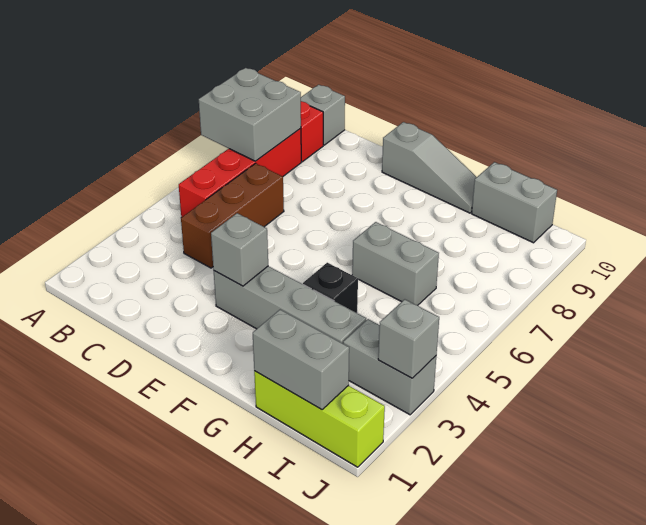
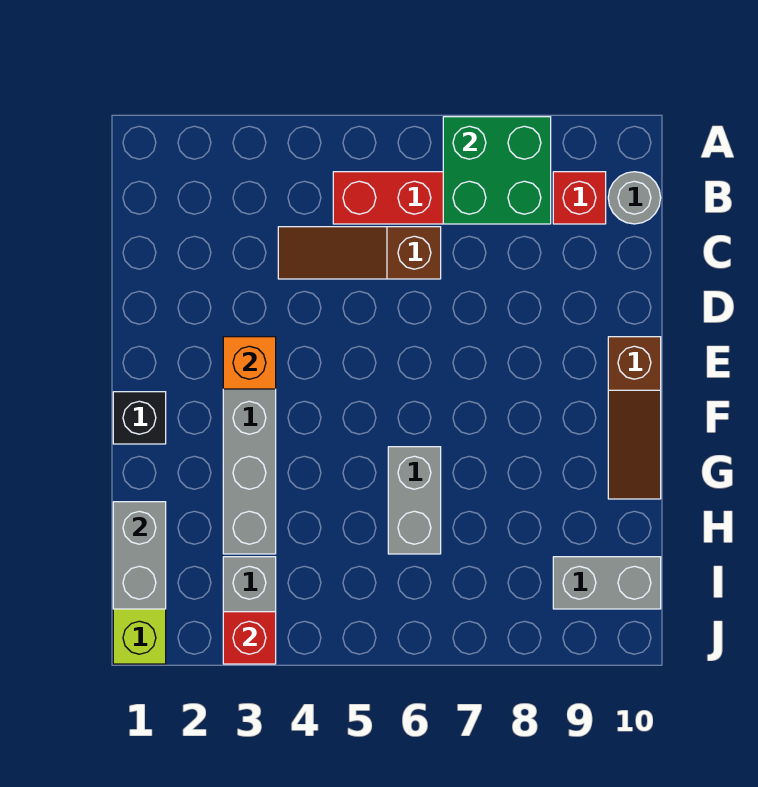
grey brick A7:B8 level 2 -> green brick A7:B8 level 2
grey brick B10 level 1 -> grey round brick B10 level 1
brown brick C4:C6 level 1 -> brown slope C4:C6 level 1 top 6
grey brick E3 level 2 -> orange brick E3 level 2
grey slope E10:G10 level 1 top E -> brown slope E10:G10 level 1 top E
black brick G4 level 1 -> black brick F1 level 1
grey brick H10:I10 level 1 -> grey brick I9:I10 level 1
grey brick J3 level 2 -> red brick J3 level 2

